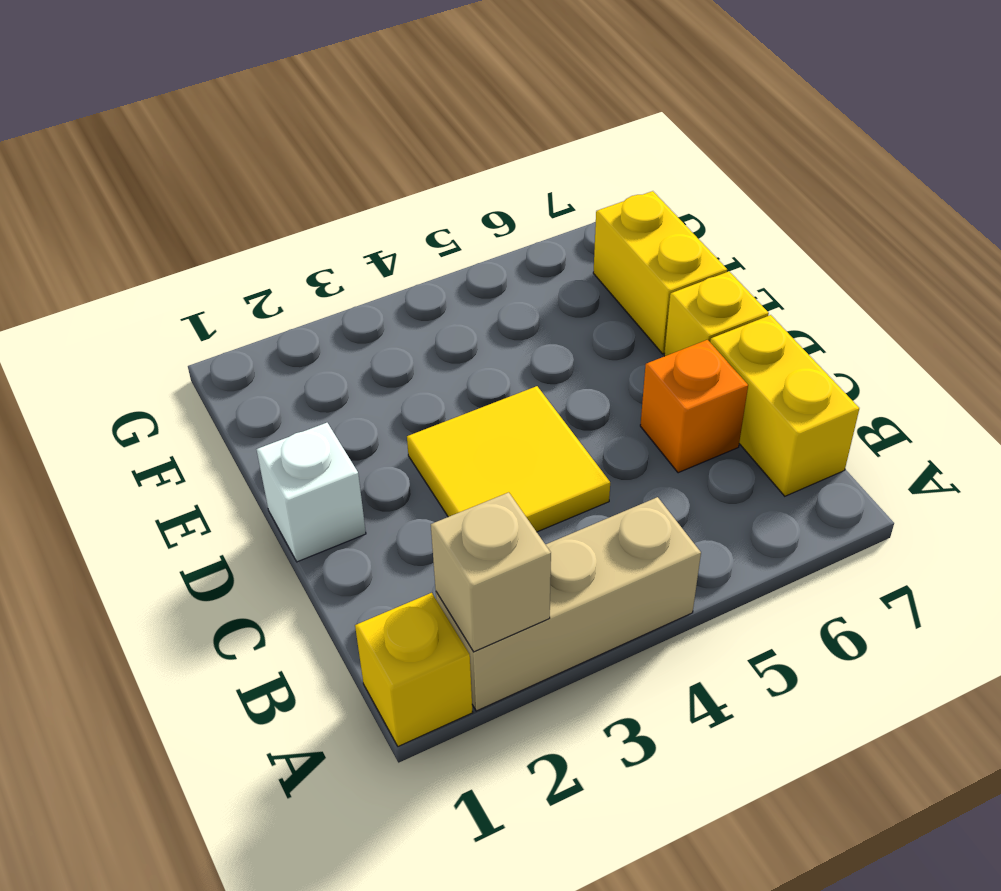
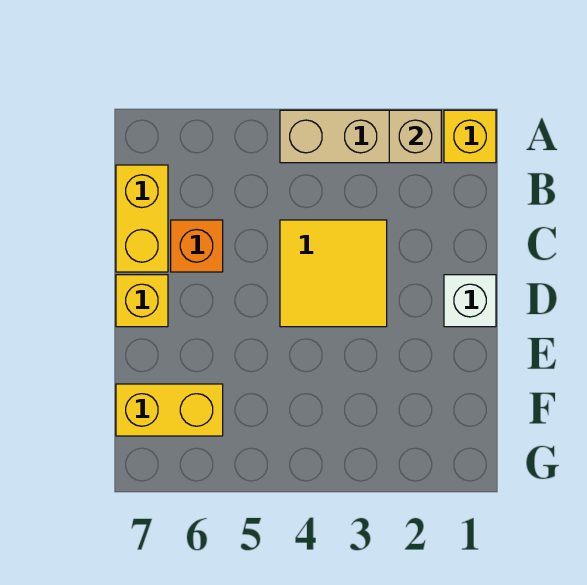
yellow brick E7:F7 level 1 -> yellow brick F6:F7 level 1

